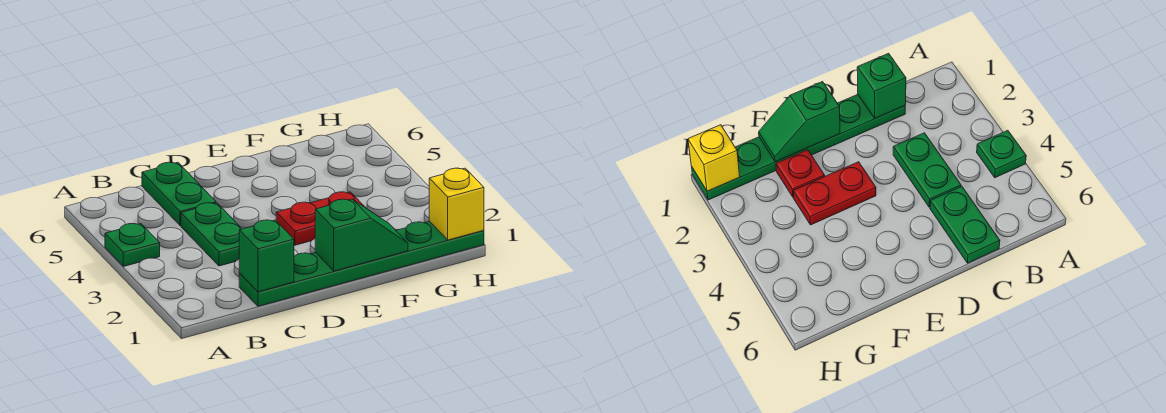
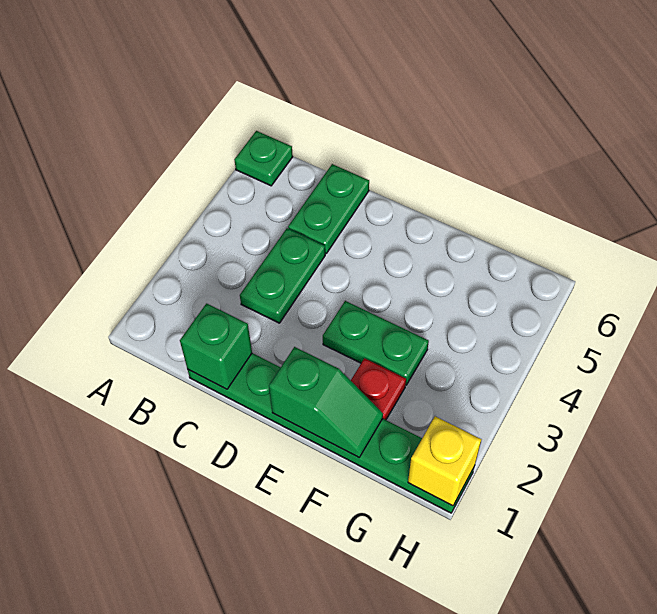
green plate A4 level 1 -> green plate A6 level 1
red plate E3:F3 level 1 -> green plate E3:F3 level 1

